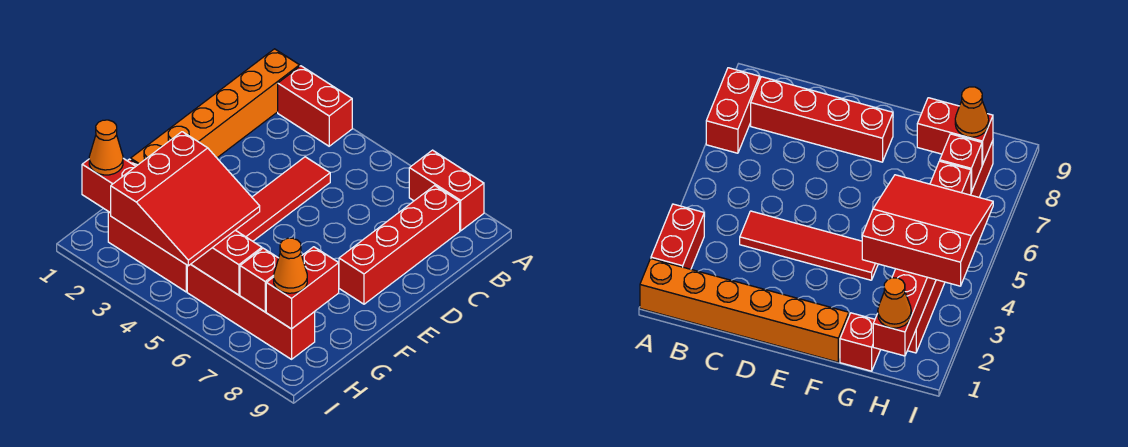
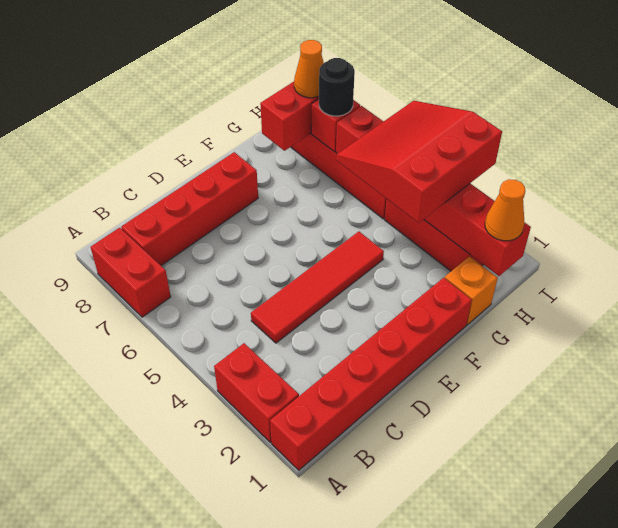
orange brick A1:F1 level 1 -> red brick A1:F1 level 1
red brick G1 level 1 -> orange brick G1 level 1
none -> black round brick H7 level 3

